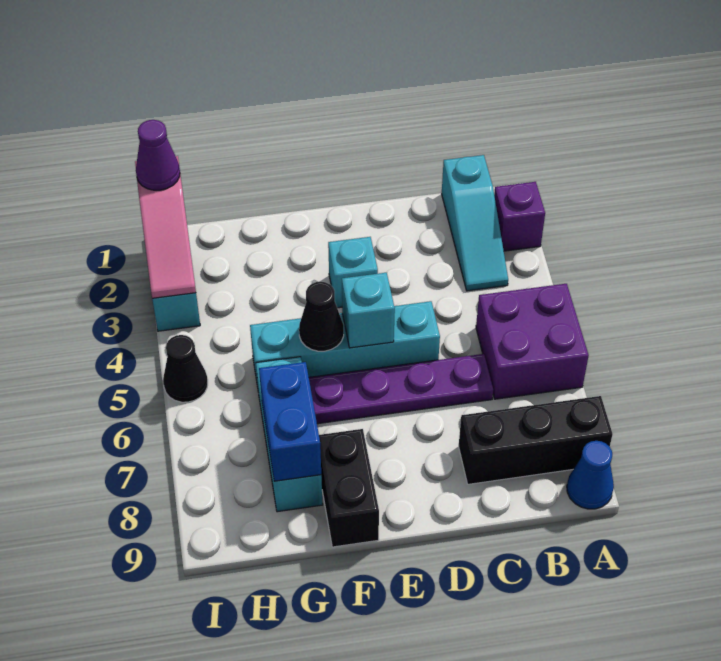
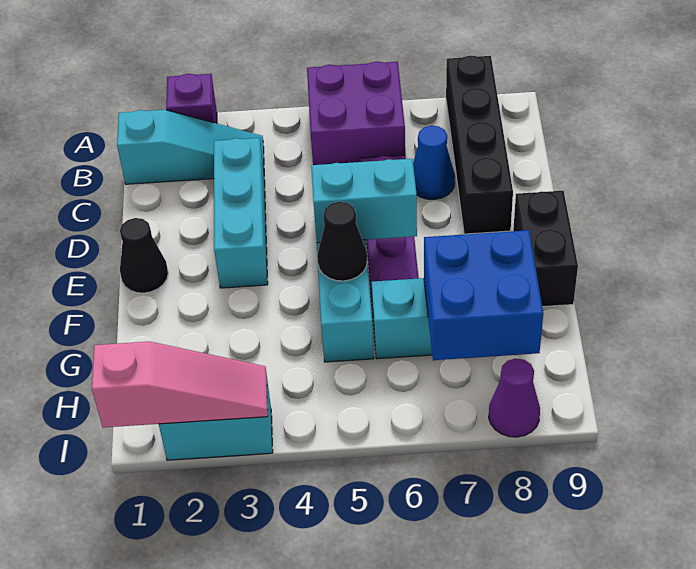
black brick A8:C8 level 1 -> black brick A8:D8 level 1
blue cone A9 level 1 -> blue cone C7 level 1
cyan brick E3 level 1 -> cyan brick C3:E3 level 1
cyan brick E5 level 2 -> cyan brick E5:E6 level 2
black brick F8:F9 level 1 -> black brick E9:F9 level 1
blue brick G7:G8 level 2 -> blue brick G7:H8 level 2
purple cone I1 level 3 -> purple cone I8 level 1
black cone I5 level 1 -> black cone E1 level 1

